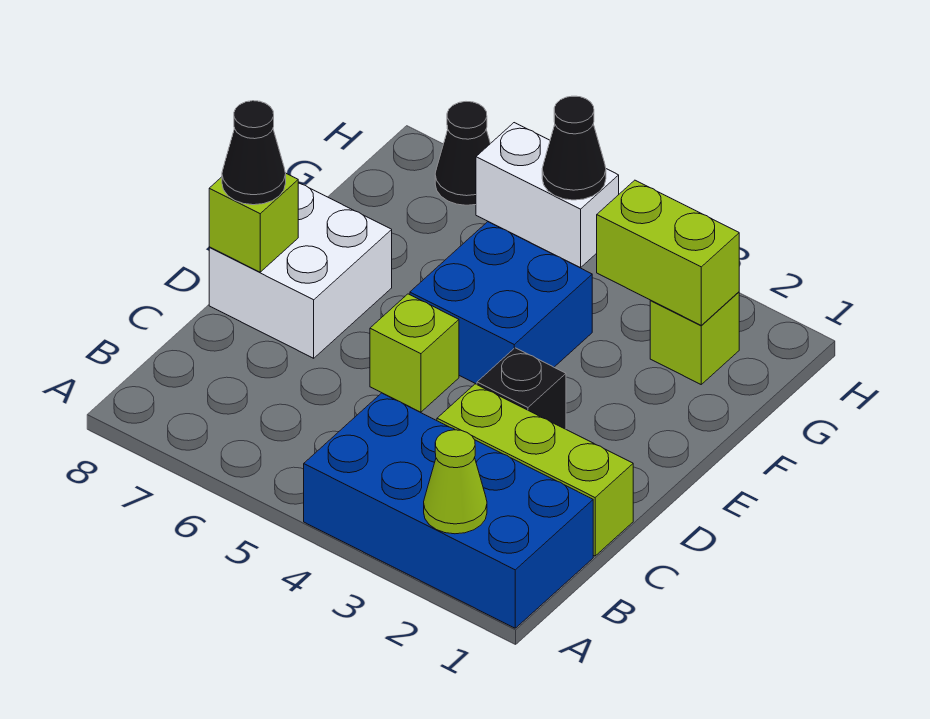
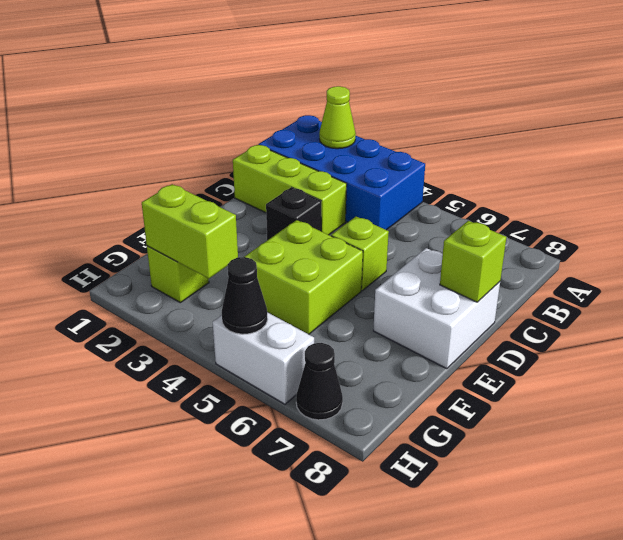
black cone D8 level 3 -> none
blue brick E4:F5 level 1 -> lime brick E4:F5 level 1

